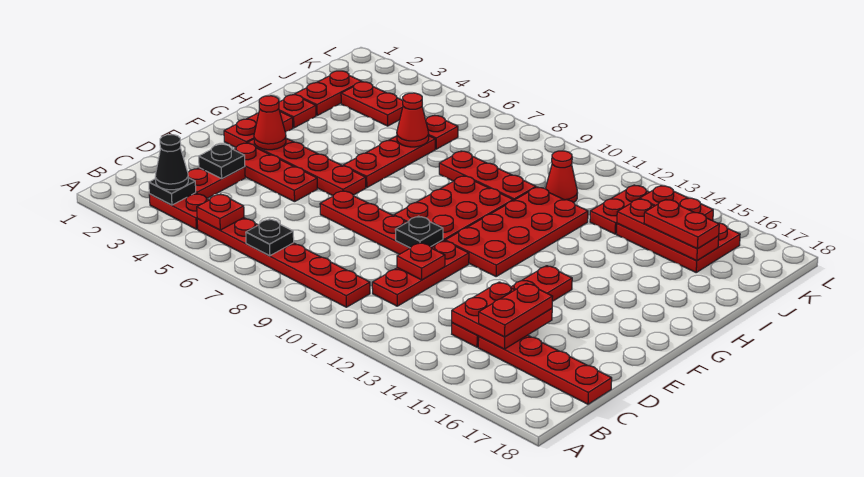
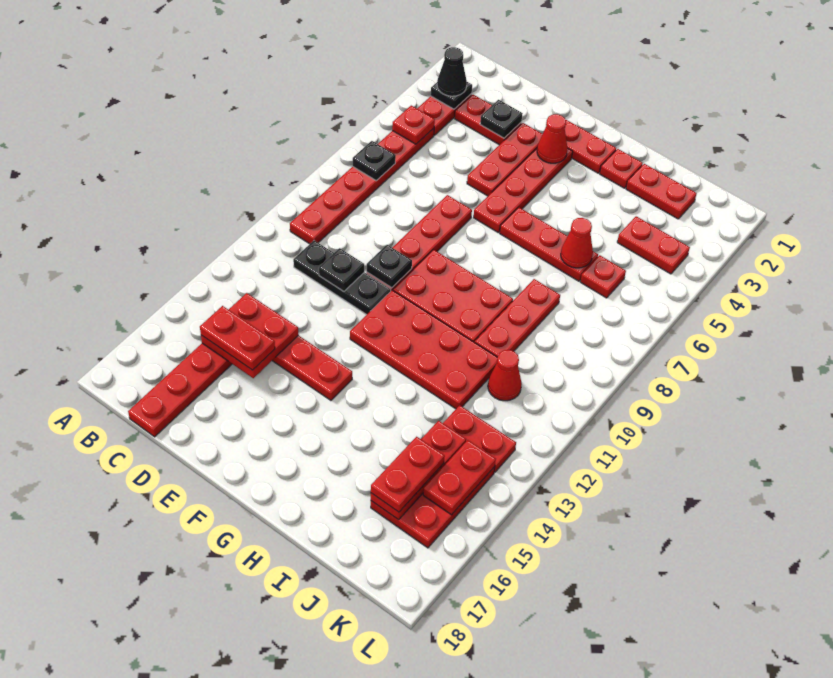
red plate C11:E11 level 1 -> black plate C11:E11 level 1
red plate D11 level 2 -> black plate D11 level 2
red plate J3:J4 level 1 -> red plate J4:K4 level 1

